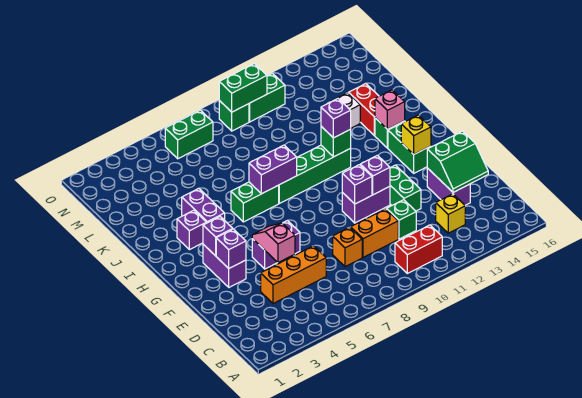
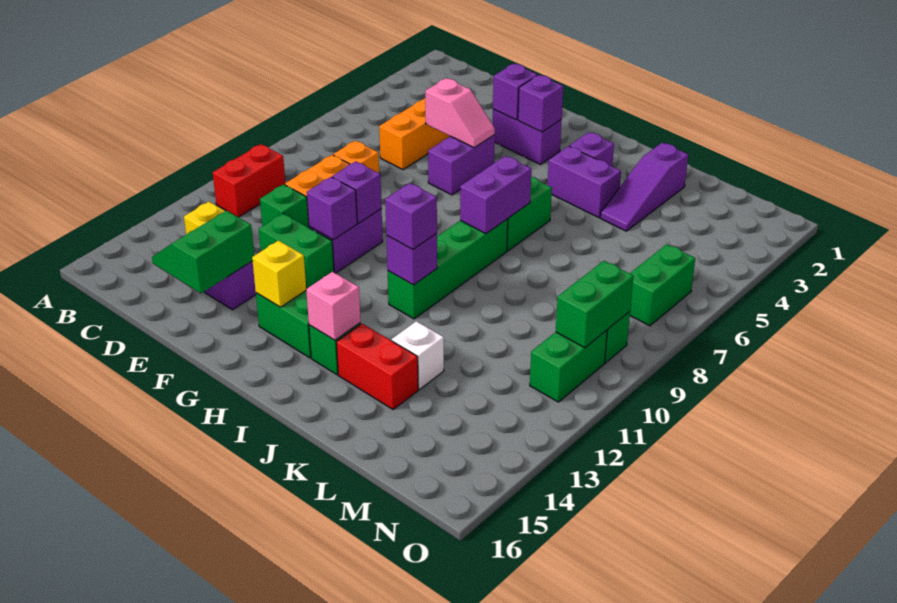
green brick I11 level 2 -> purple brick I11 level 2
none -> purple slope K2:K4 level 1 top 2

